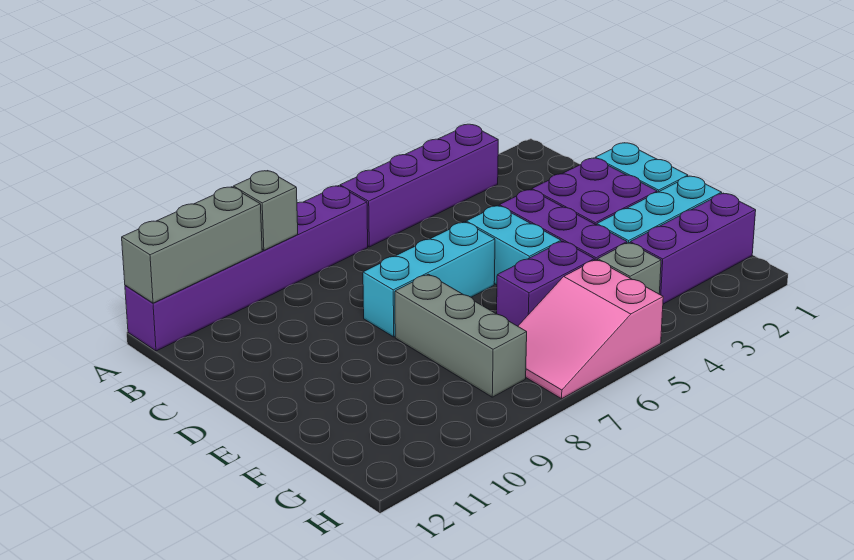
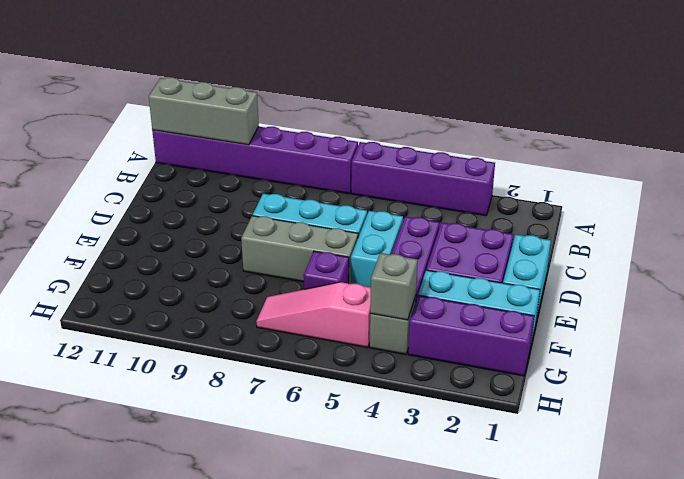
grey brick A9 level 2 -> grey brick G4 level 2
grey brick E8:G8 level 1 -> grey brick E6:E8 level 1
purple brick F5:F6 level 1 -> purple brick F6 level 1
pink slope G5:H7 level 1 top 5 -> pink slope G5:G7 level 1 top 5

